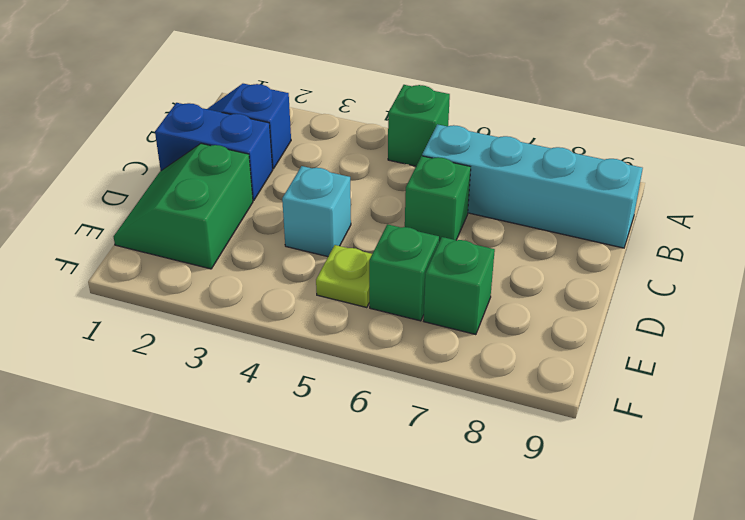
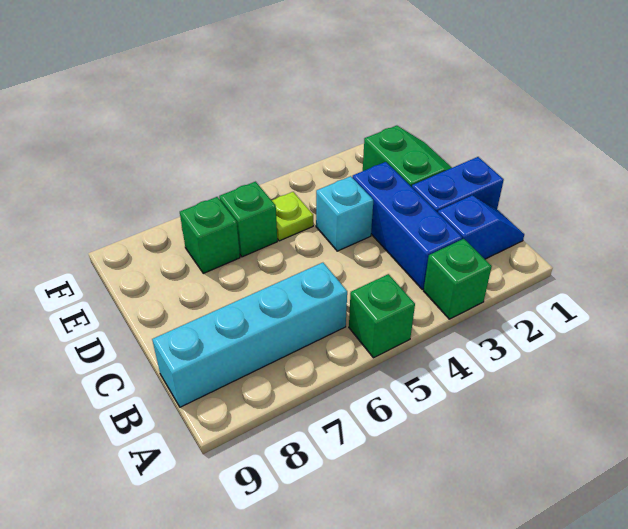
none -> blue brick B3:D3 level 1
green brick C6 level 1 -> green brick A3 level 1

